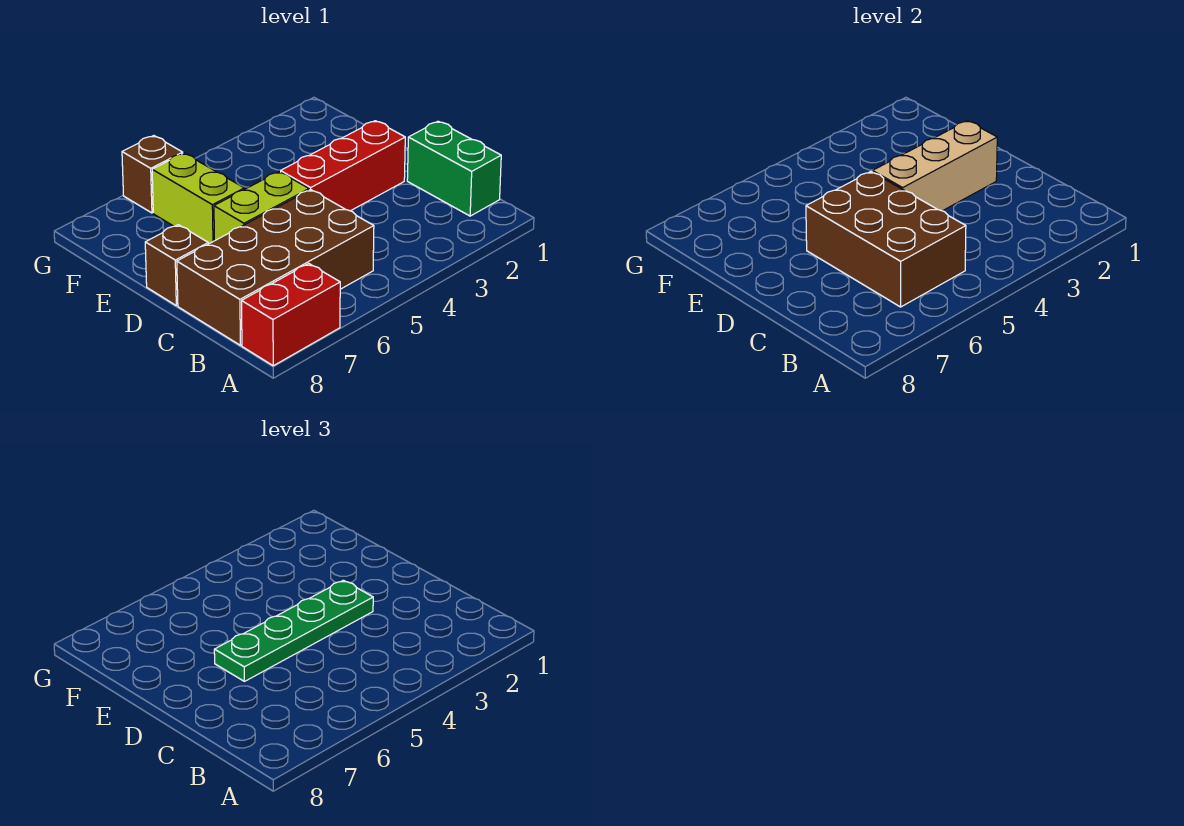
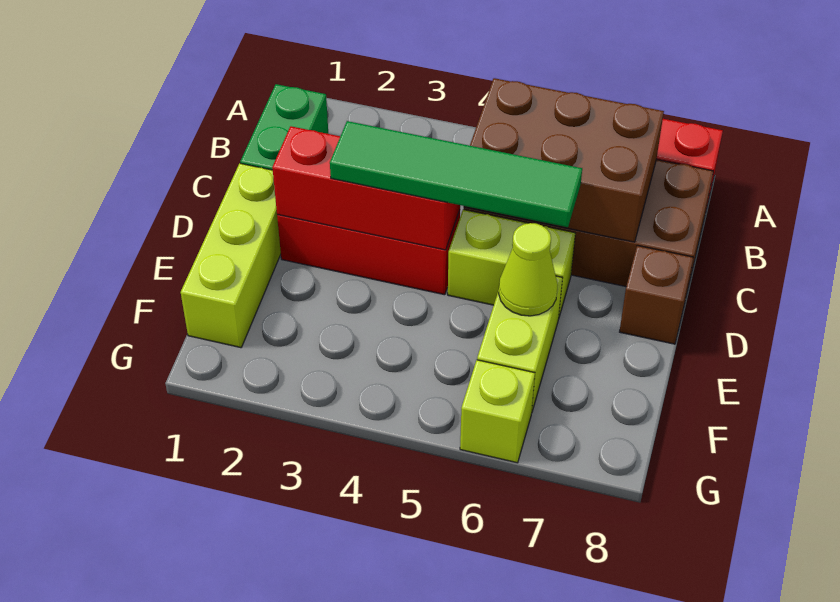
brown brick B5:D6 level 2 -> brown brick B5:C7 level 2
none -> lime brick D1:F1 level 1
tan brick D2:D4 level 2 -> red brick D2:D4 level 2
green plate D3:D6 level 3 -> green tile D3:D6 level 3
none -> lime cone E6 level 2
brown brick G6 level 1 -> lime brick G6 level 1

